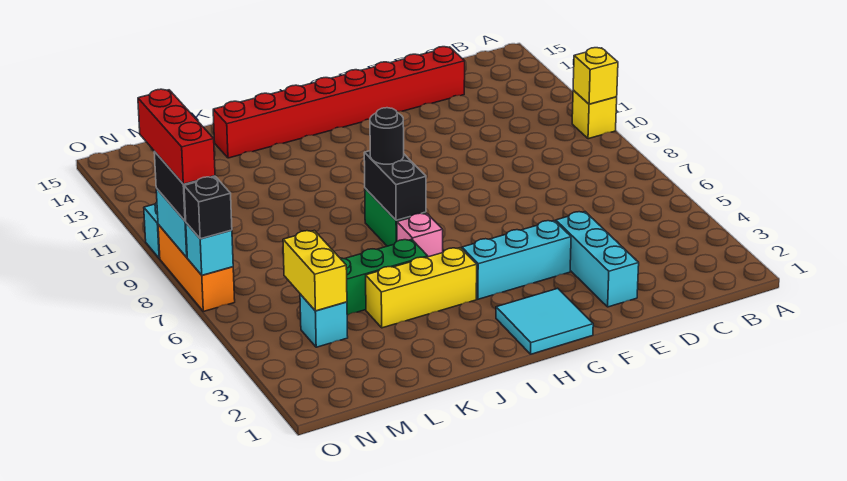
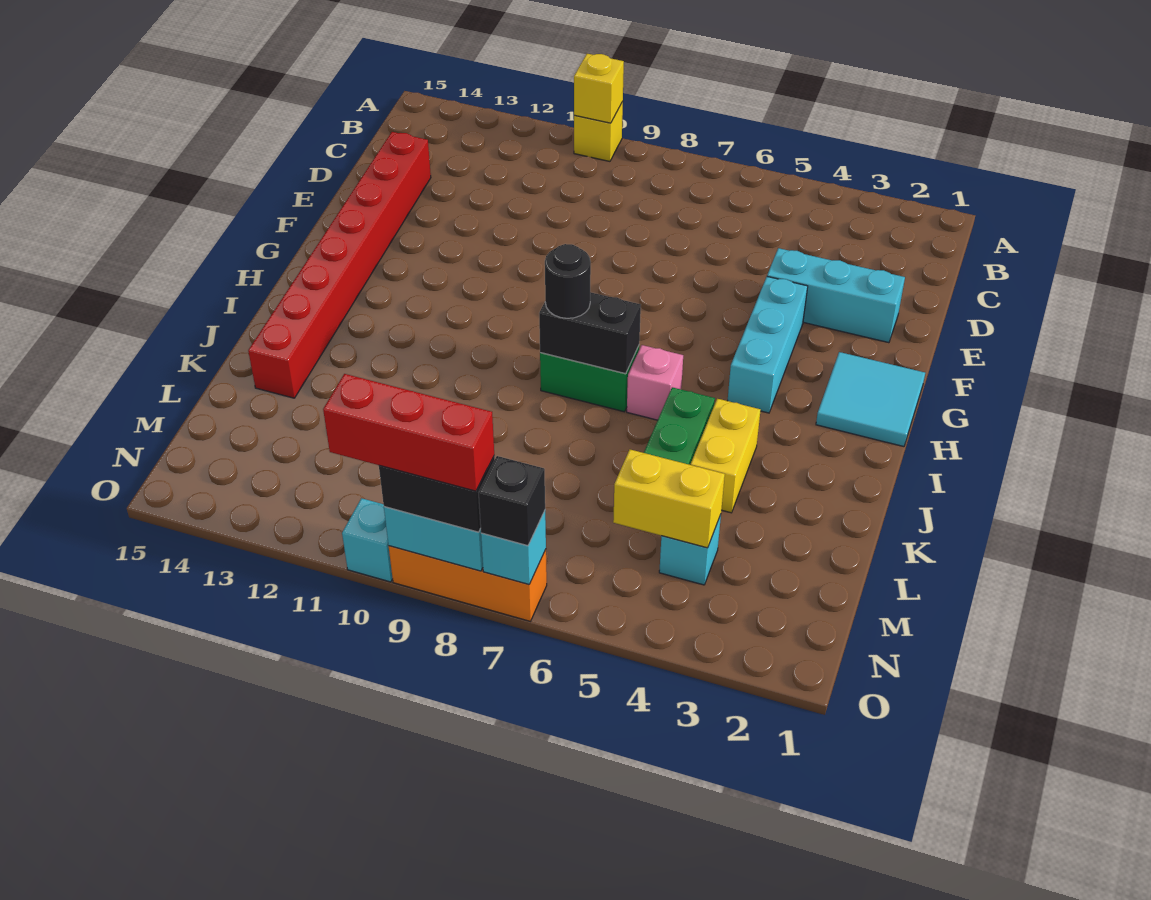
yellow brick I4:K4 level 1 -> yellow brick J4:K4 level 1

